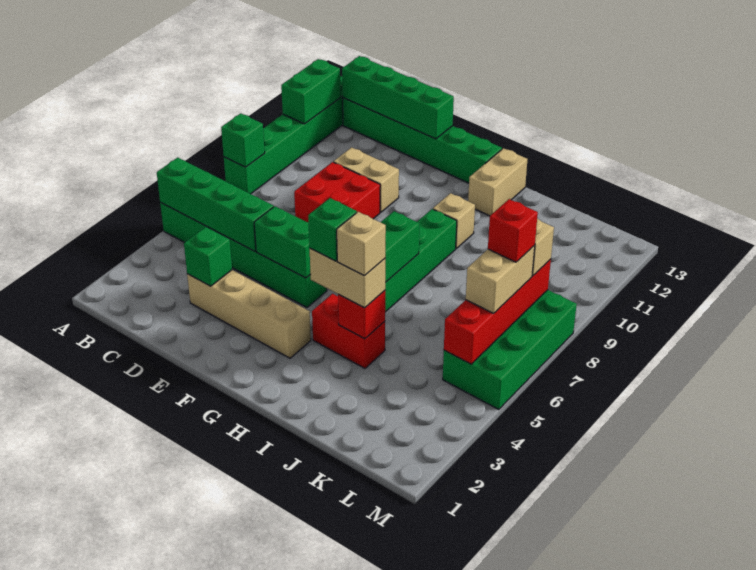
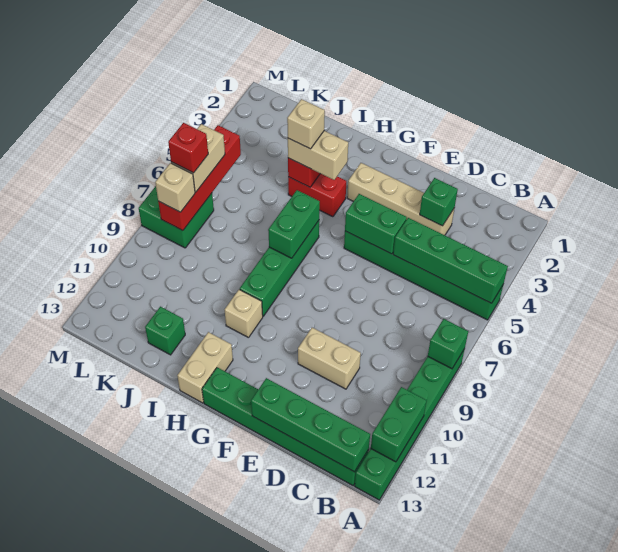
red brick D8:E9 level 1 -> none
green brick H4 level 4 -> green brick J12 level 1
green brick L5:M8 level 1 -> green brick L7:M8 level 1

